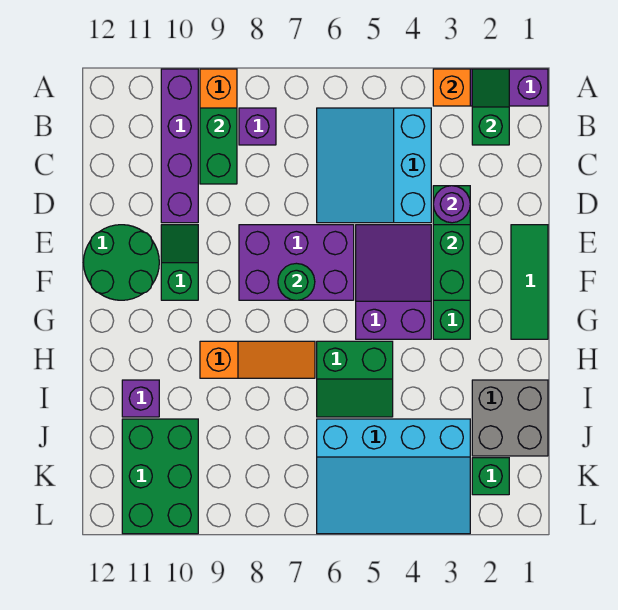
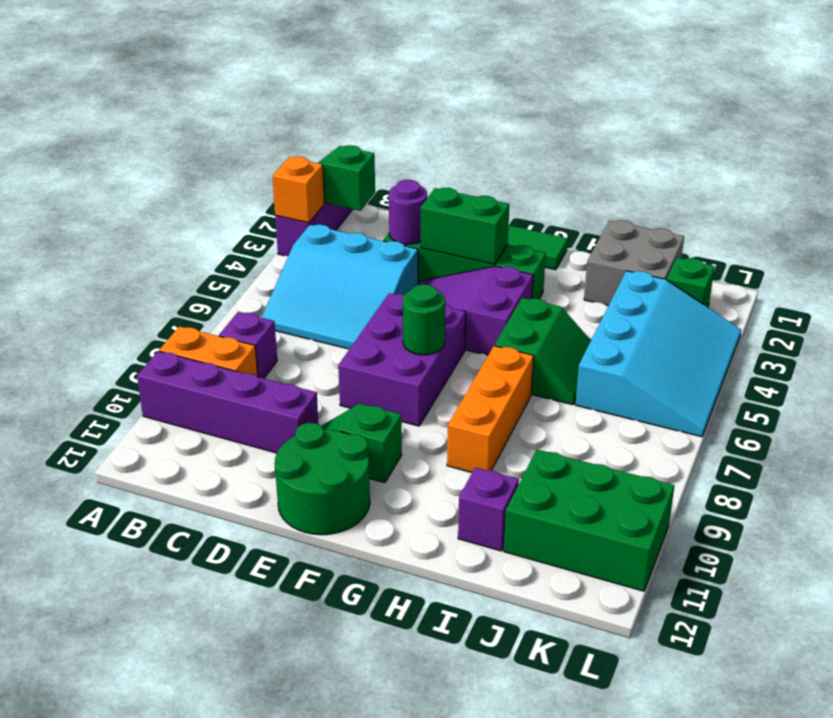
green brick B9:C9 level 2 -> none
orange slope H7:H9 level 1 top 9 -> orange brick H7:H9 level 1

